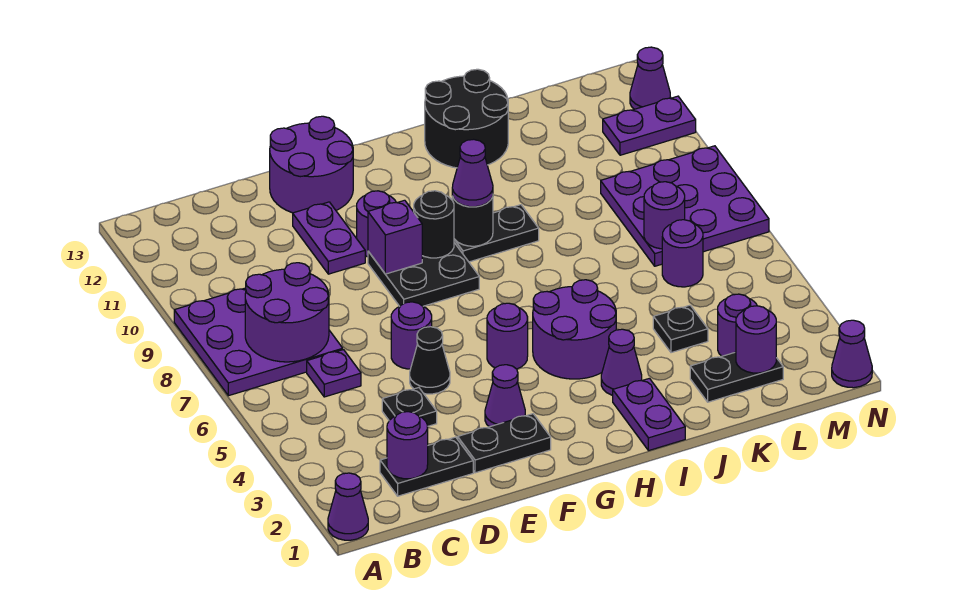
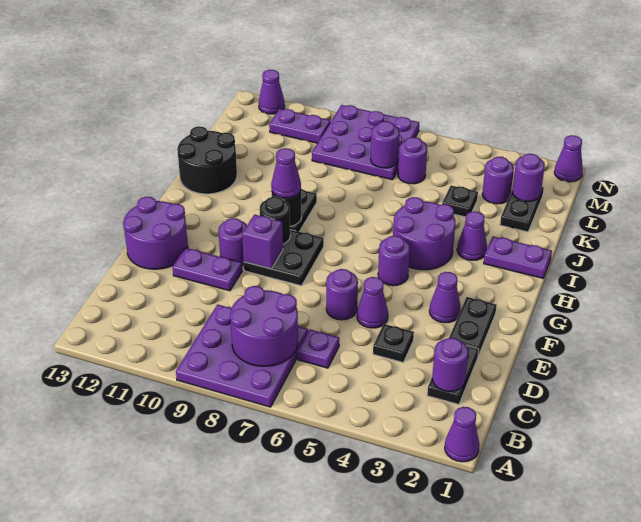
black cone E5 level 1 -> purple cone E5 level 1
purple plate M11:N11 level 1 -> purple plate M10:M11 level 1

